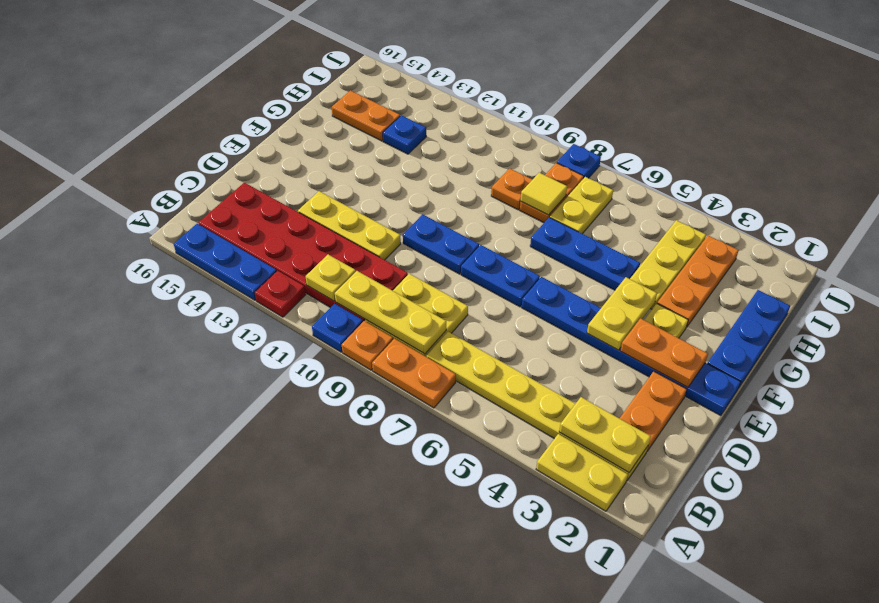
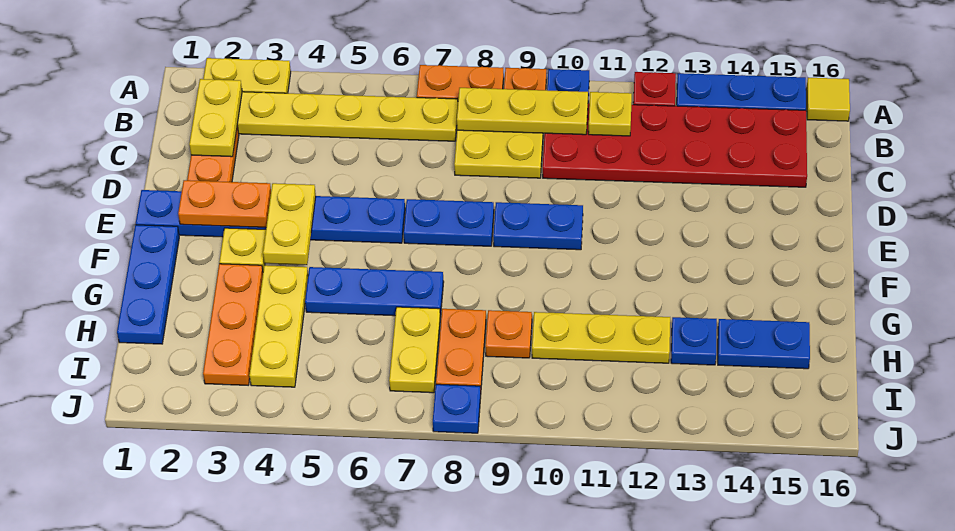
yellow plate B2:B3 level 2 -> yellow plate B2:C2 level 2
yellow plate D11:D13 level 1 -> yellow plate H10:H12 level 1
yellow tile H8 level 2 -> yellow tile A16 level 1
orange plate H14:H15 level 1 -> blue plate H14:H15 level 1

